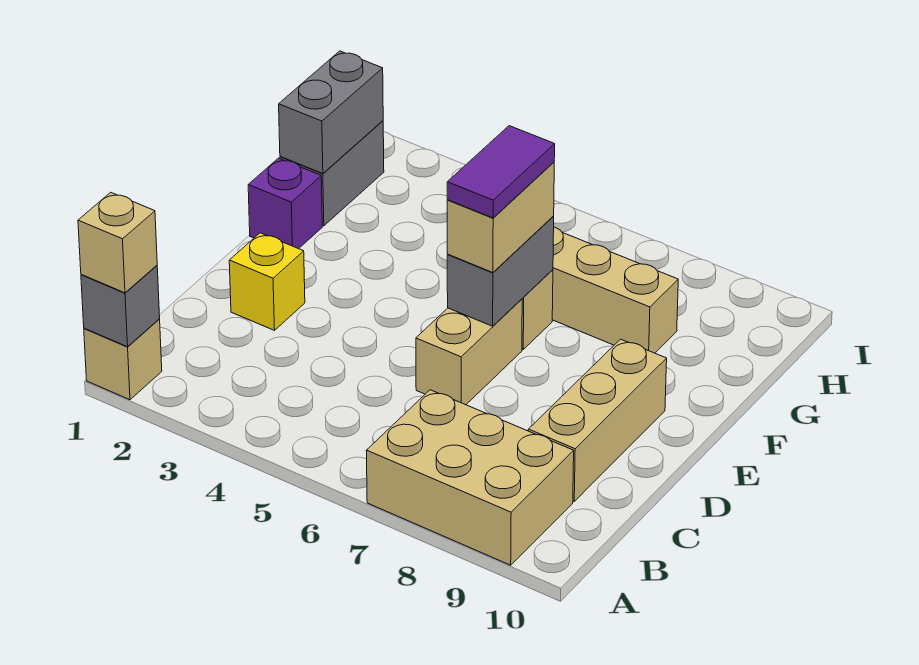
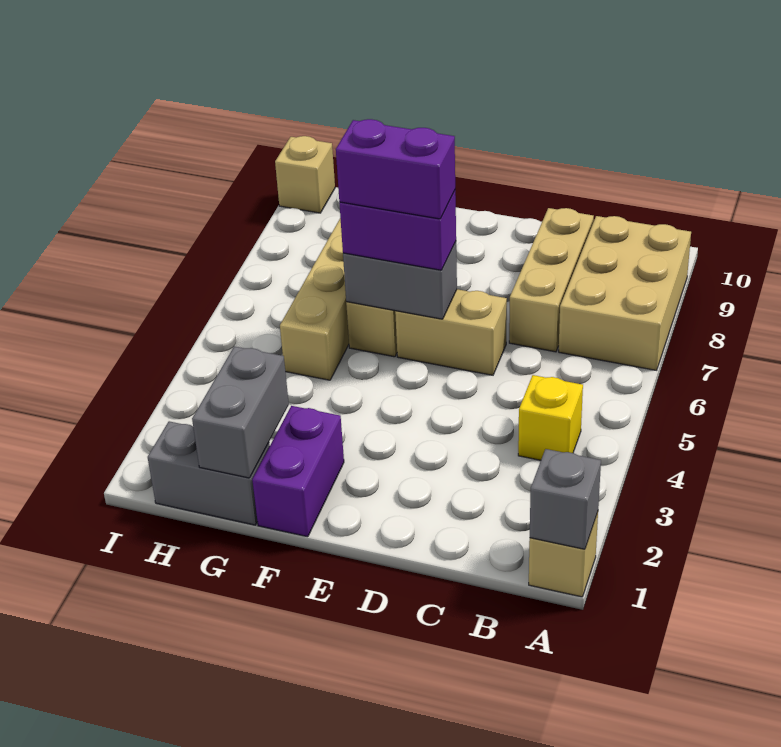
tan brick A1 level 3 -> tan brick I10 level 1
tan brick C9:E9 level 1 -> tan brick C7:C9 level 1
yellow brick D2 level 1 -> yellow brick B4 level 1
tan brick E6:F6 level 3 -> purple brick E6:F6 level 3
purple tile E6:F6 level 4 -> purple brick E6:F6 level 4
purple brick F1 level 1 -> purple brick F1:F2 level 1
grey brick G1:H1 level 2 -> grey brick G1:G2 level 2

